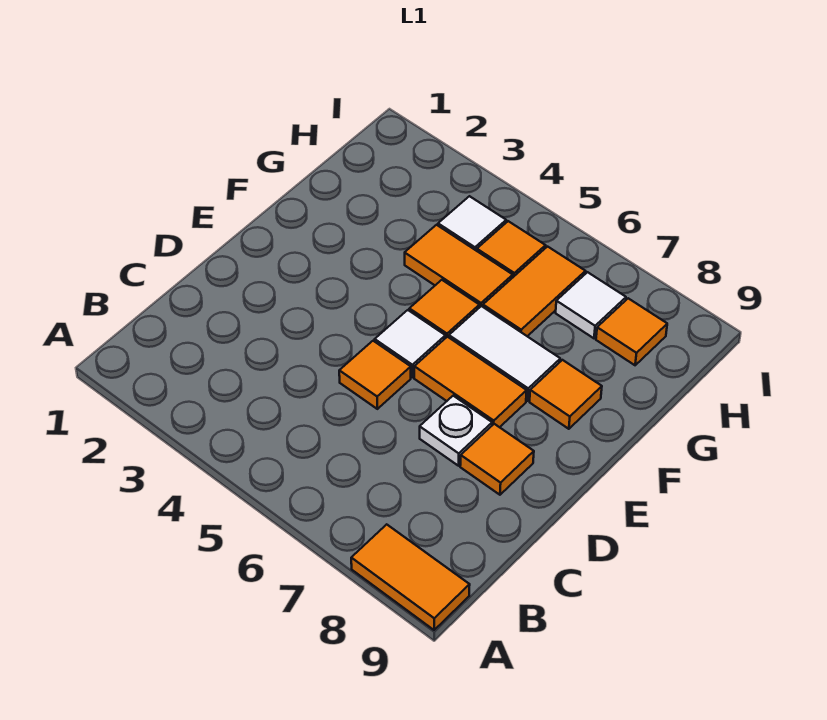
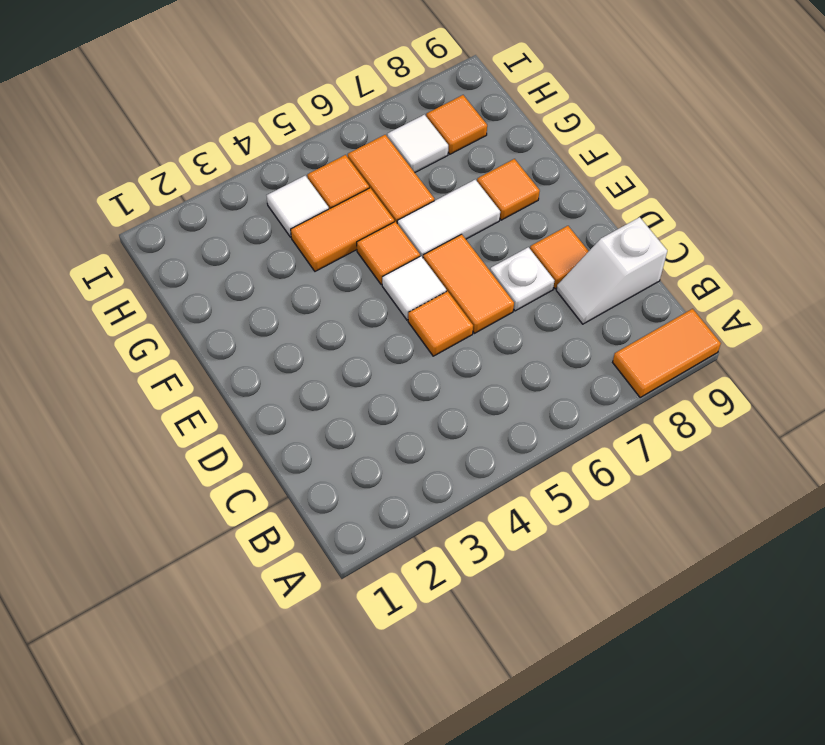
none -> white slope C8:C9 level 1 top 9
orange tile E6:E7 level 1 -> orange tile D6:E6 level 1

